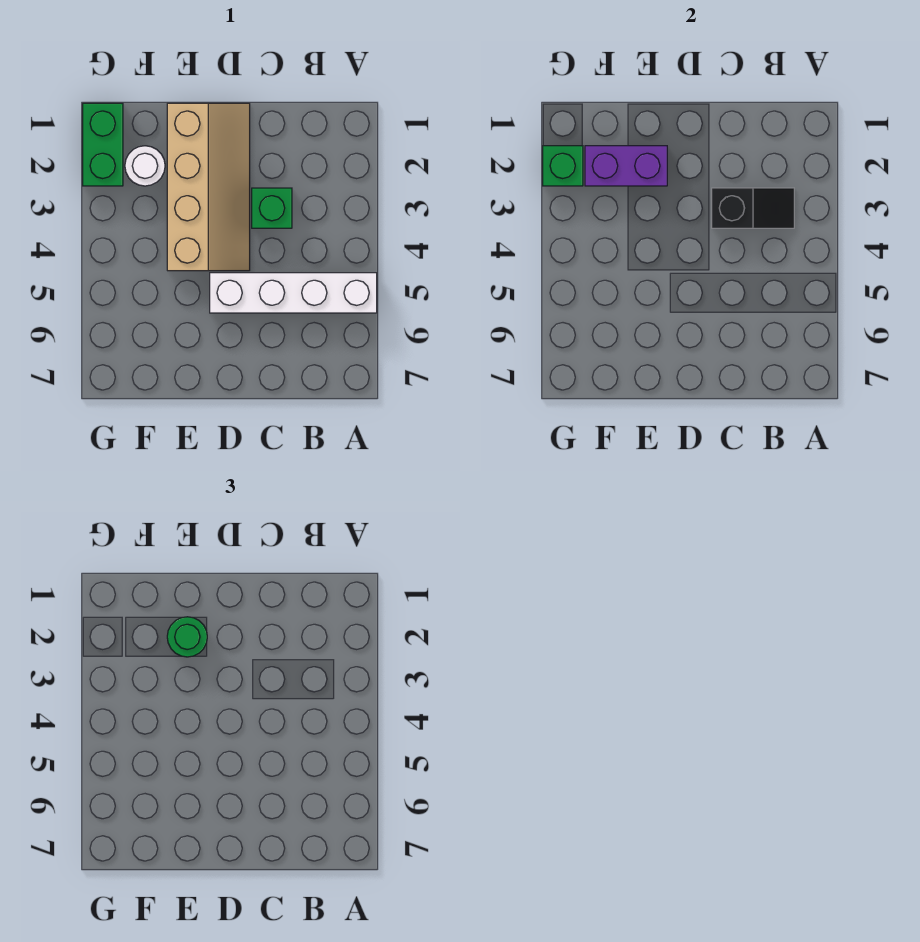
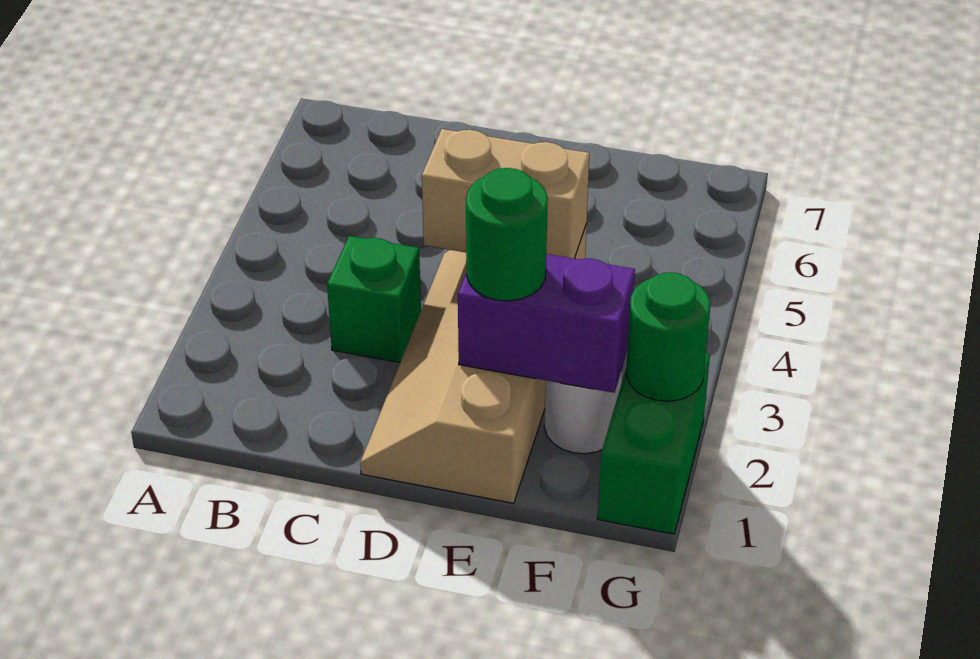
white brick A5:D5 level 1 -> none
black slope B3:C3 level 2 top C -> none
none -> tan brick D4:E4 level 2
green brick G2 level 2 -> green round brick G2 level 2

